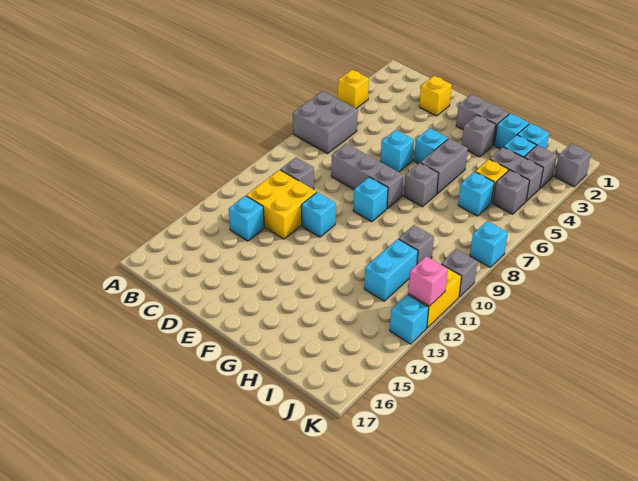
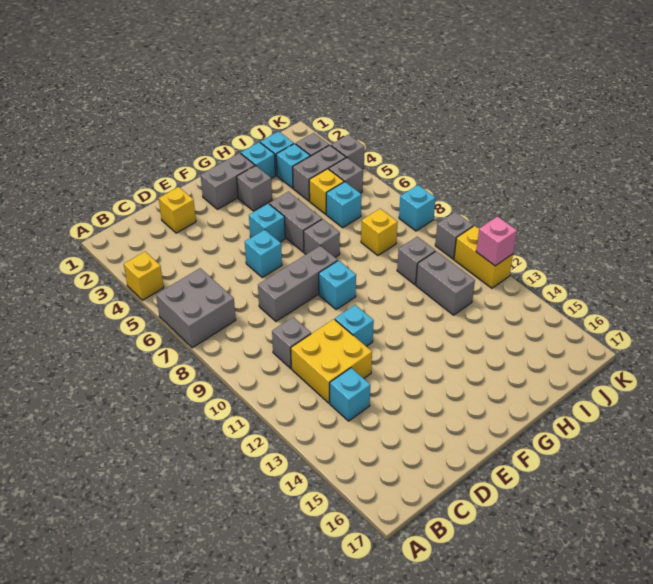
none -> yellow brick I8 level 1
cyan brick I11:I12 level 1 -> grey brick I11:I12 level 1
grey brick K2 level 1 -> grey brick K4 level 1
cyan brick K13 level 1 -> none

